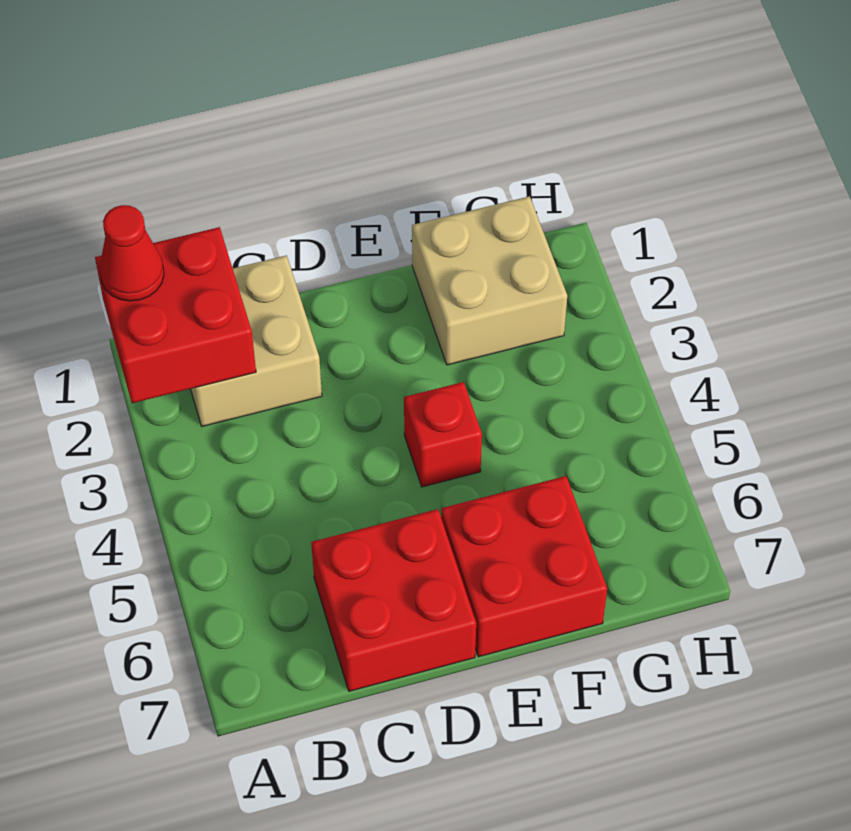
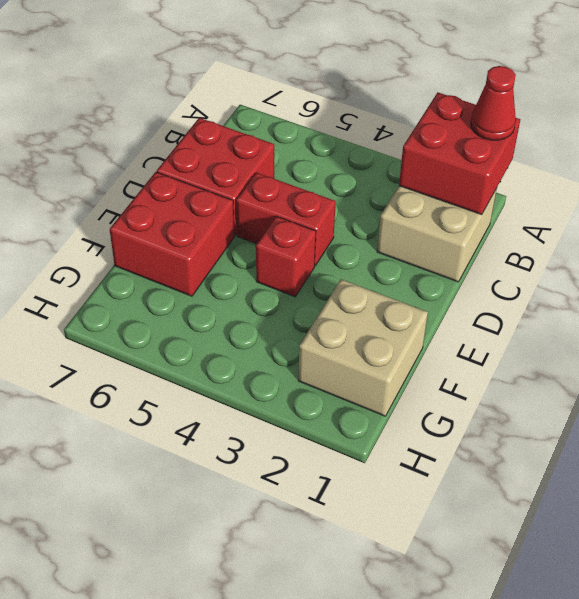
none -> red brick D4:D5 level 1

